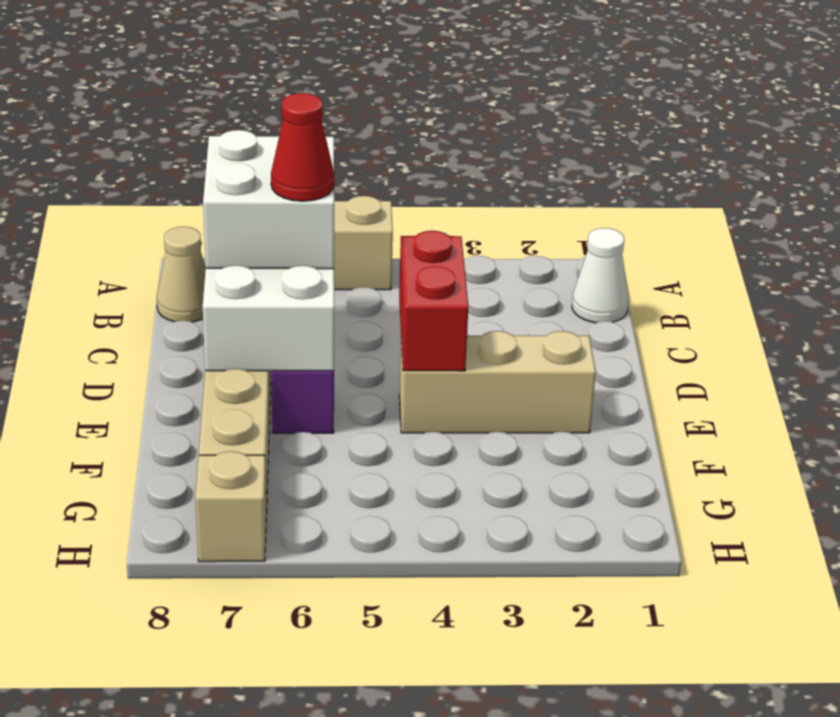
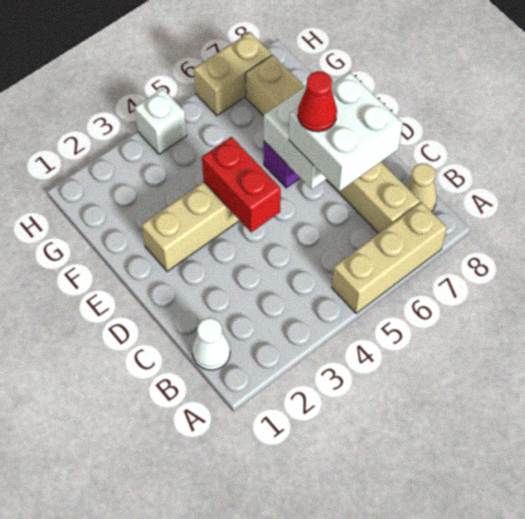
none -> white brick H4 level 1
tan brick H7 level 1 -> tan brick H6:H7 level 1

